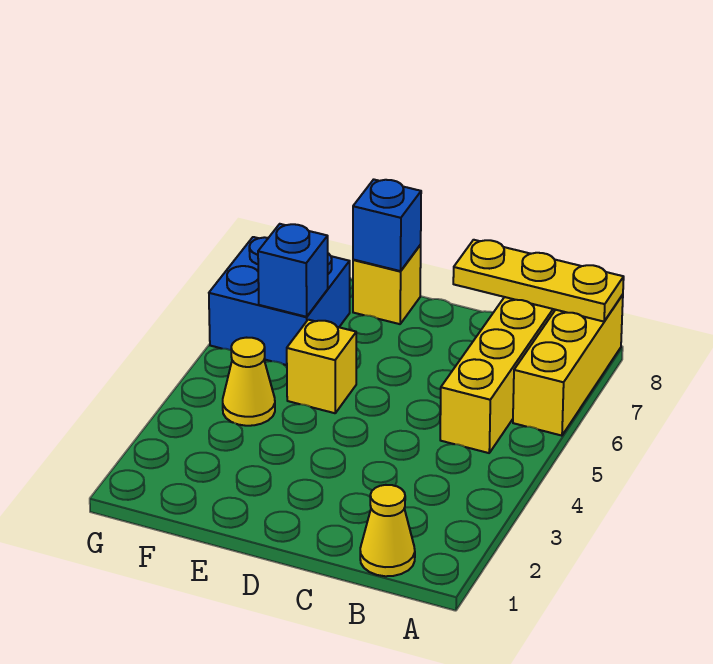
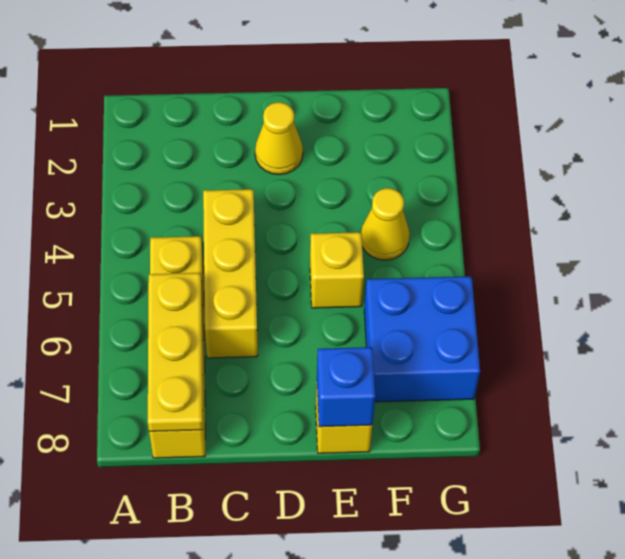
yellow brick A6:A8 level 1 -> yellow brick C4:C6 level 1
yellow plate A8:C8 level 2 -> yellow plate B6:B8 level 2
yellow cone B1 level 1 -> yellow cone D2 level 1
blue brick F6 level 2 -> none

